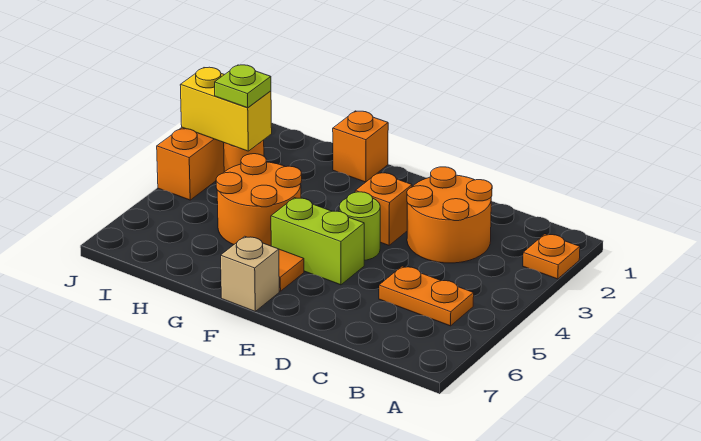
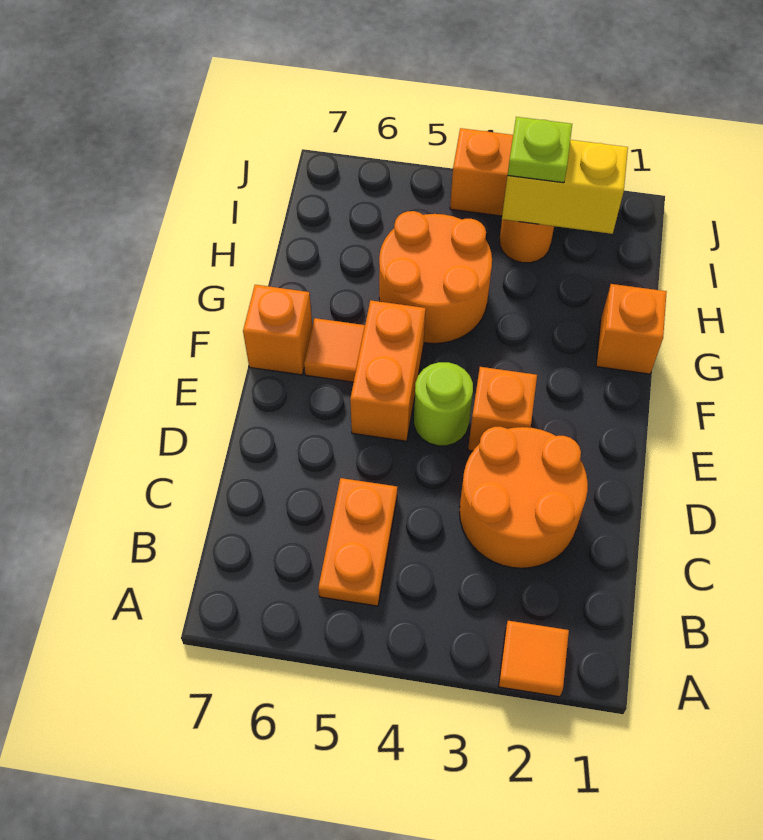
orange plate A2 level 1 -> orange tile A2 level 1
lime brick E5:F5 level 1 -> orange brick E5:F5 level 1
tan brick F7 level 1 -> orange brick F7 level 1
yellow brick I3:J3 level 2 -> yellow brick I2:I3 level 2

